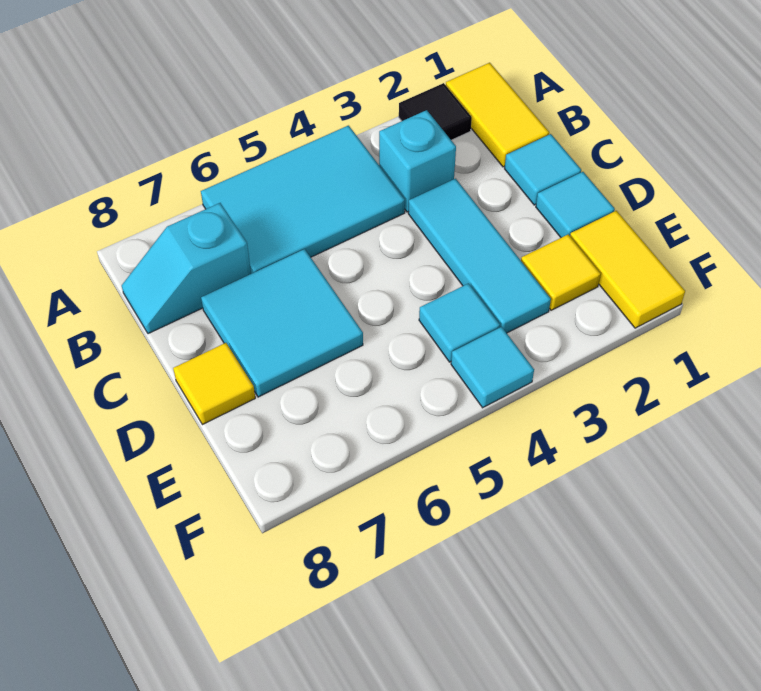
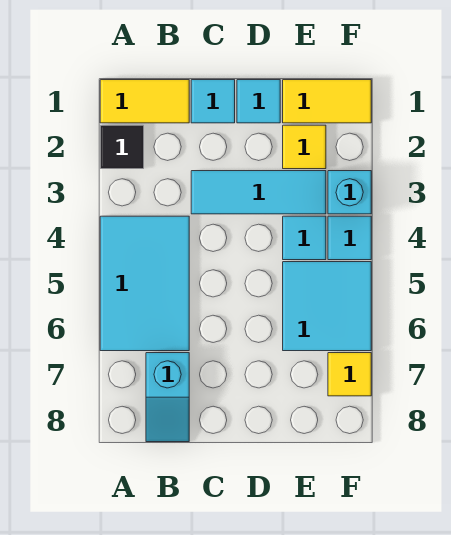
cyan brick B3 level 1 -> cyan brick F3 level 1
cyan tile C6:D7 level 1 -> cyan tile E5:F6 level 1
yellow tile D8 level 1 -> yellow tile F7 level 1

